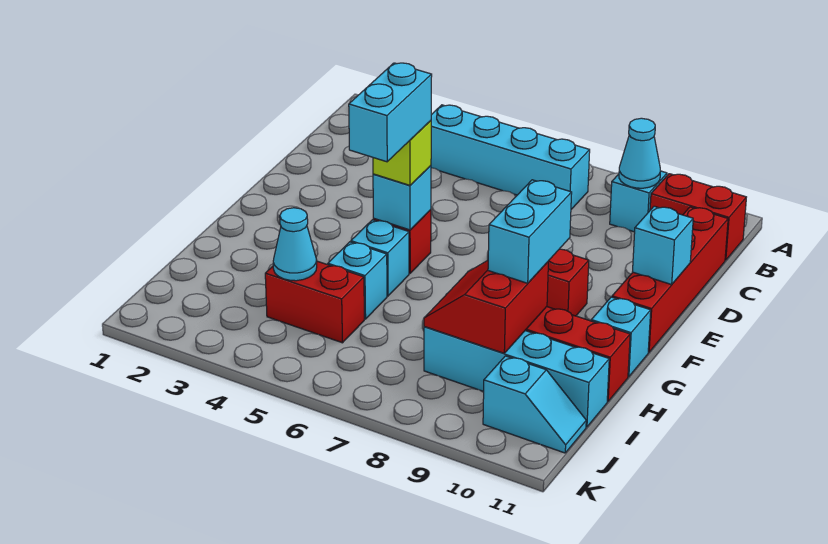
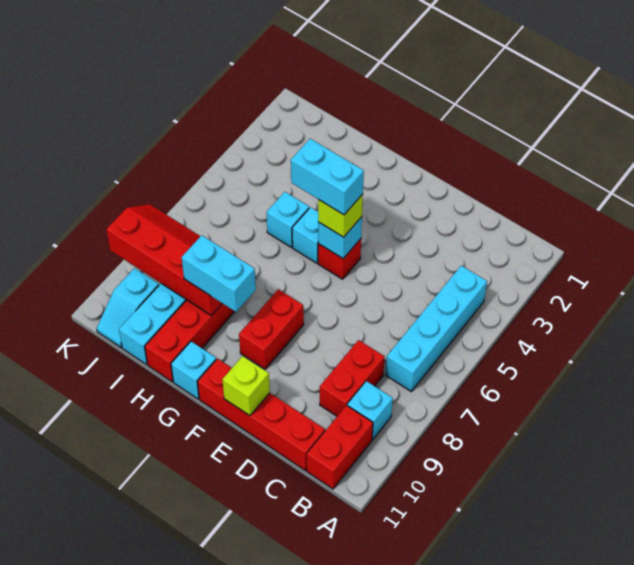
cyan cone B9 level 2 -> none
cyan brick E11 level 2 -> lime brick E11 level 2
red slope H8:I9 level 2 top 9 -> red slope H8:K9 level 2 top 9
red brick I4:I5 level 1 -> red brick C8:C9 level 1
cyan cone I4 level 2 -> none

